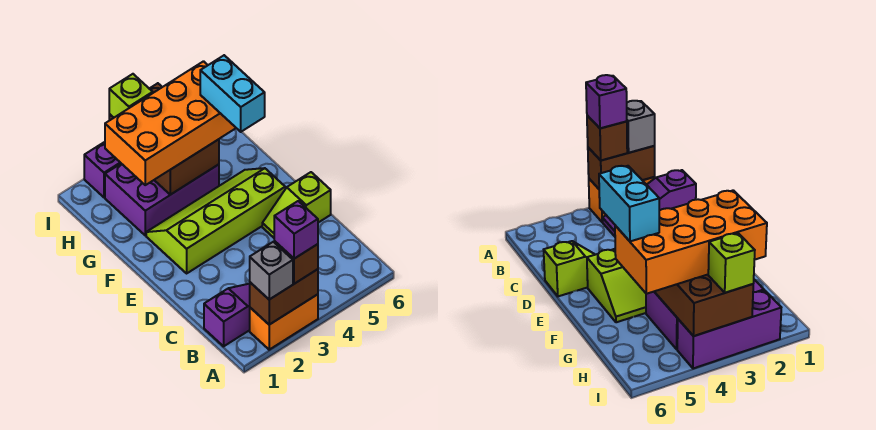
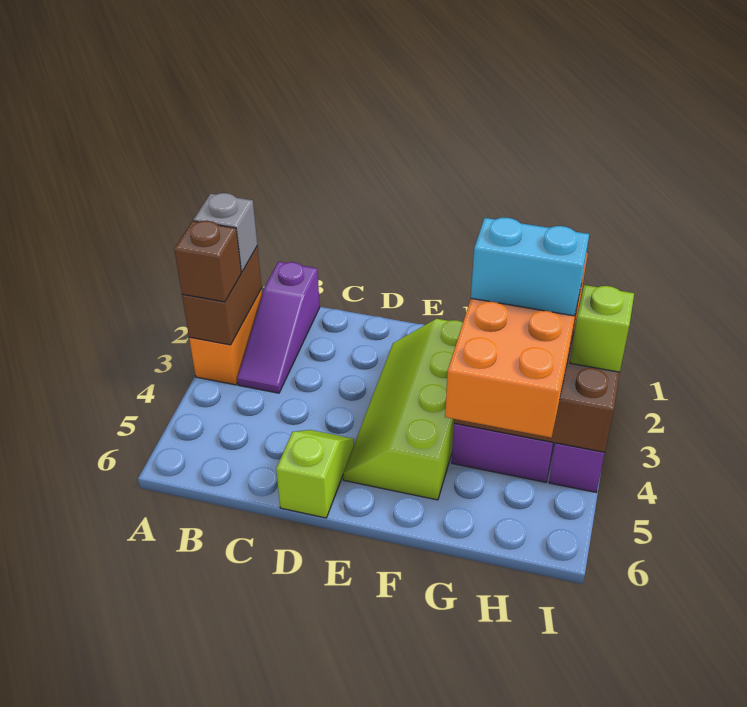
purple brick A3 level 4 -> none
lime slope E2:F5 level 1 top E -> lime slope E2:F5 level 1 top F
cyan brick F5:G5 level 4 -> cyan brick G3:H3 level 4

